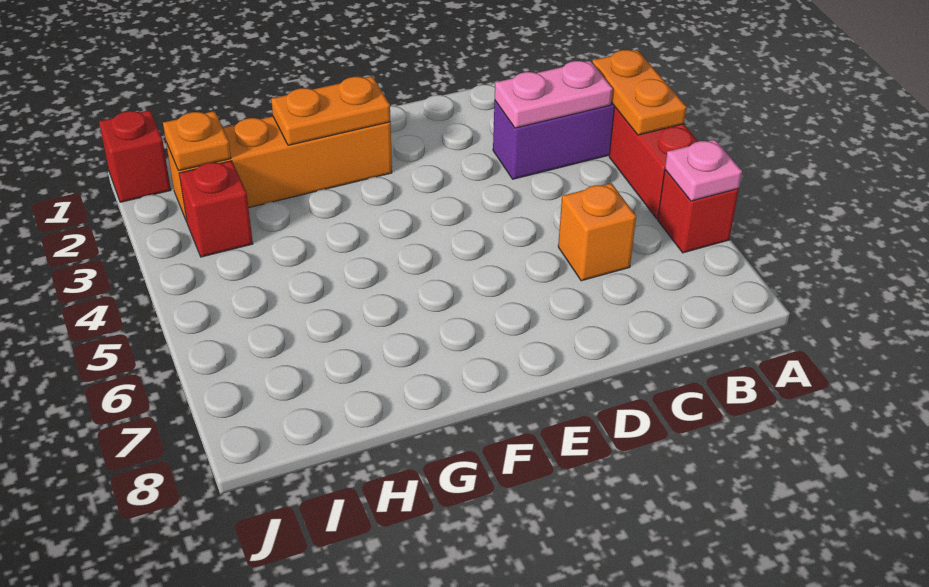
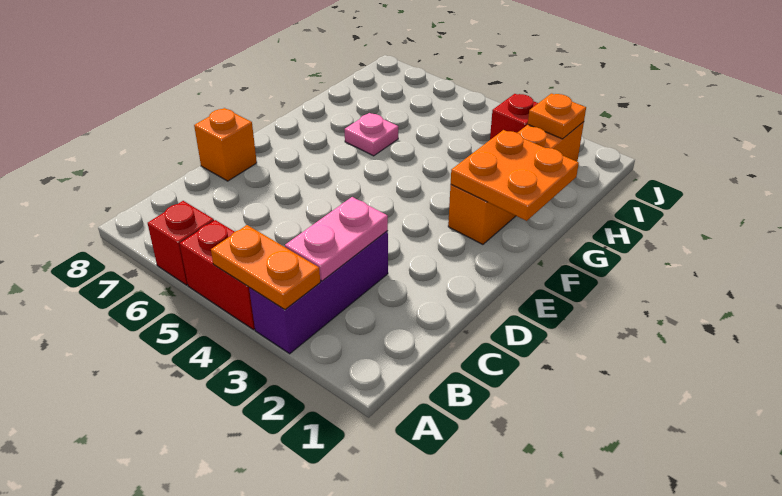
pink plate A6 level 2 -> pink plate G6 level 1
orange brick C6 level 1 -> orange brick D8 level 1
orange plate F2:G2 level 2 -> orange plate F1:G2 level 2
red brick J1 level 1 -> none

